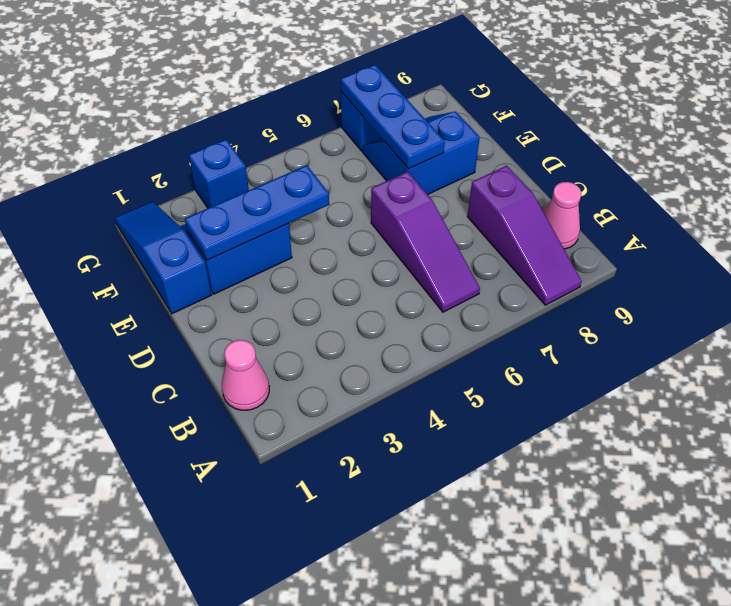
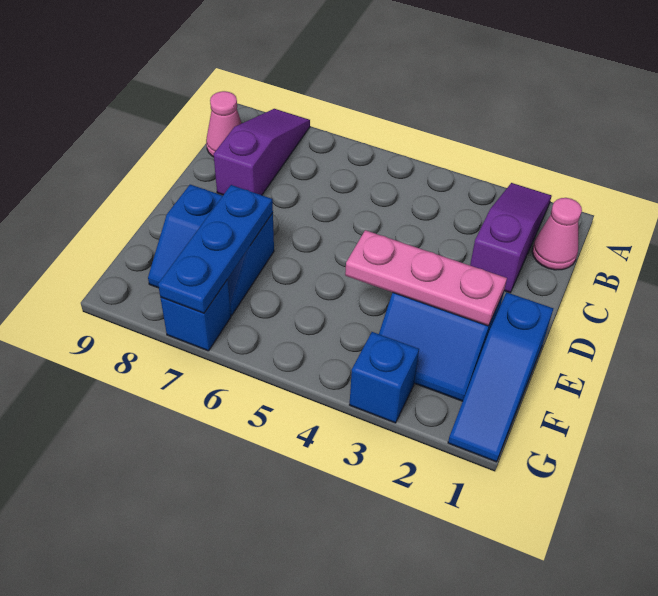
purple slope B6:D6 level 1 top D -> purple slope A2:C2 level 1 top C
blue plate E2:E4 level 2 -> pink plate E2:E4 level 2

